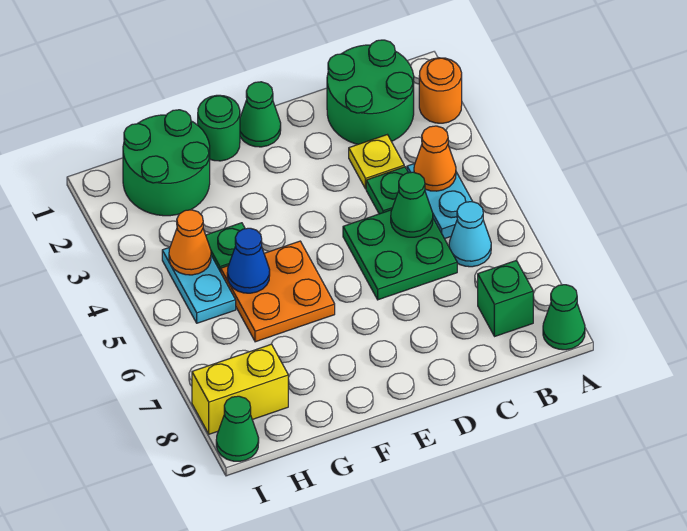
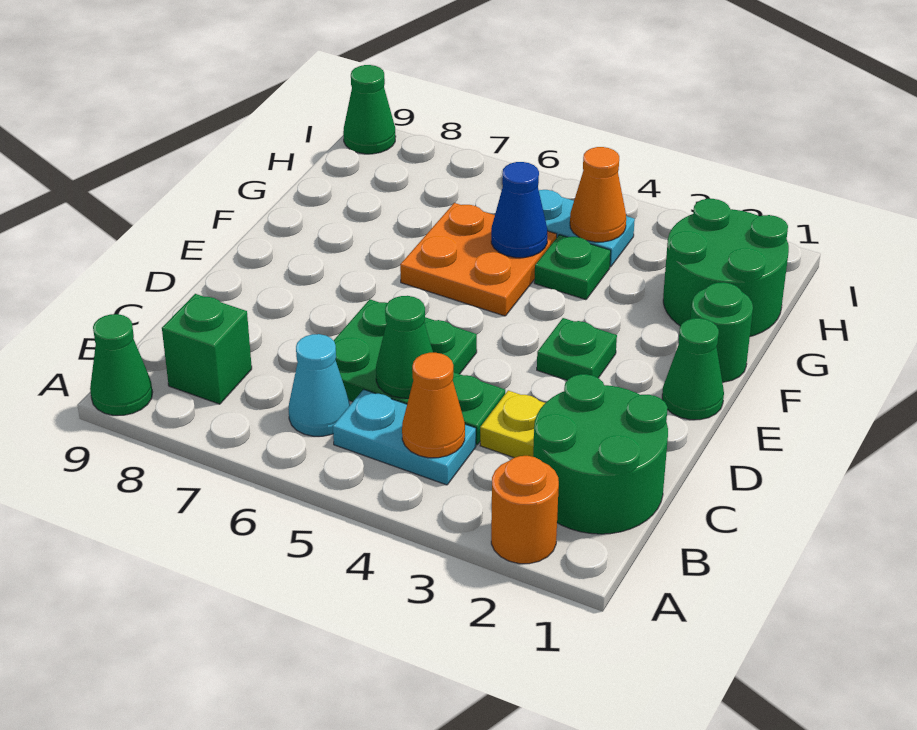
none -> green plate E3 level 1
yellow brick H8:I8 level 1 -> none

